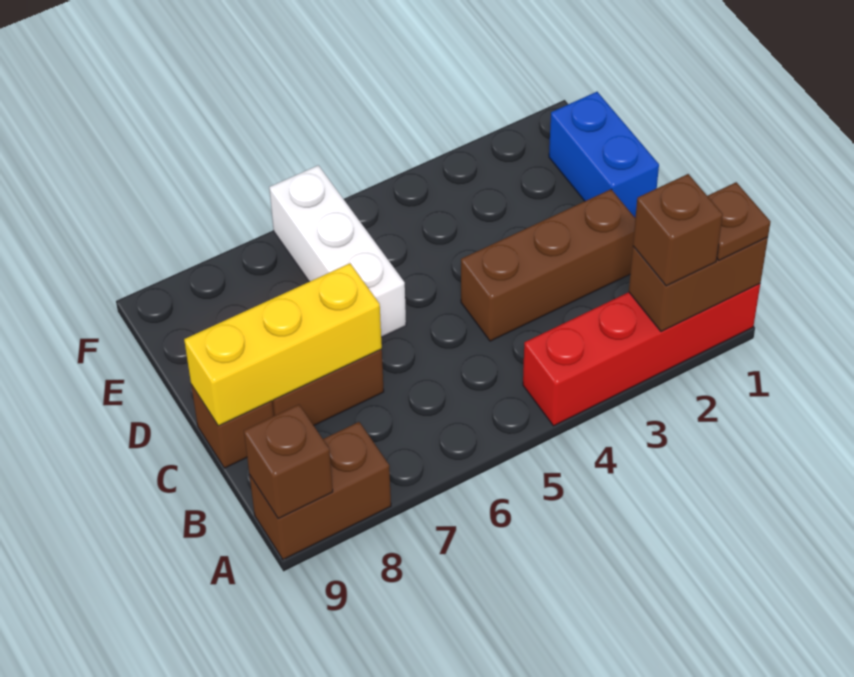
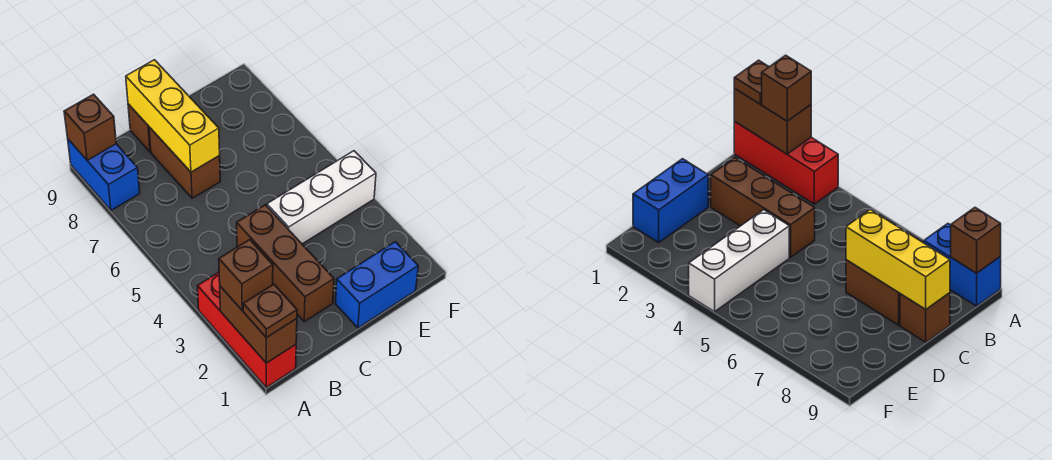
red brick A1:A4 level 1 -> red brick A1:A3 level 1
brown brick A8:A9 level 1 -> blue brick A8:A9 level 1
white brick D6:F6 level 1 -> white brick D4:F4 level 1

